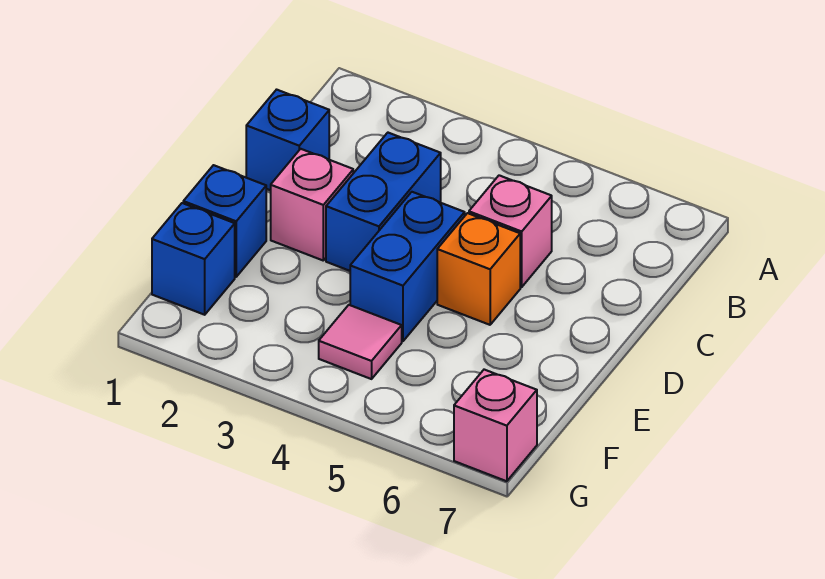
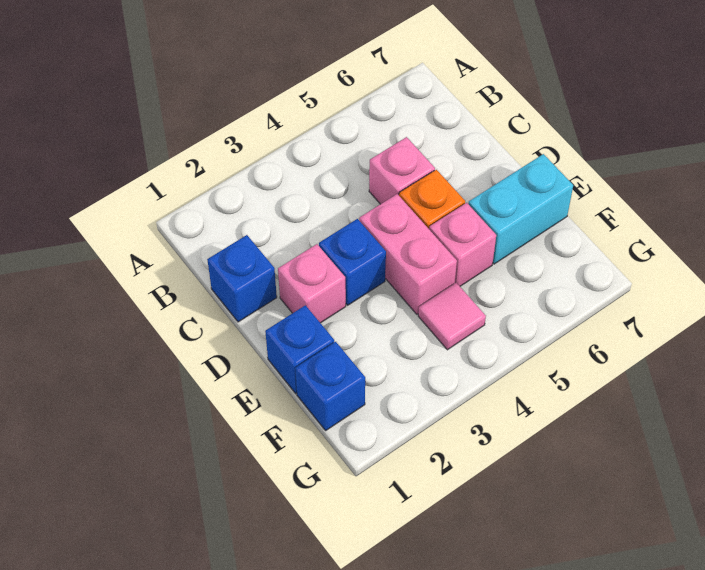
blue brick C3:D3 level 1 -> blue brick D3 level 1
blue brick D4:E4 level 1 -> pink brick D4:E4 level 1
none -> cyan brick E6:E7 level 1
pink brick G7 level 1 -> pink brick E5 level 1

